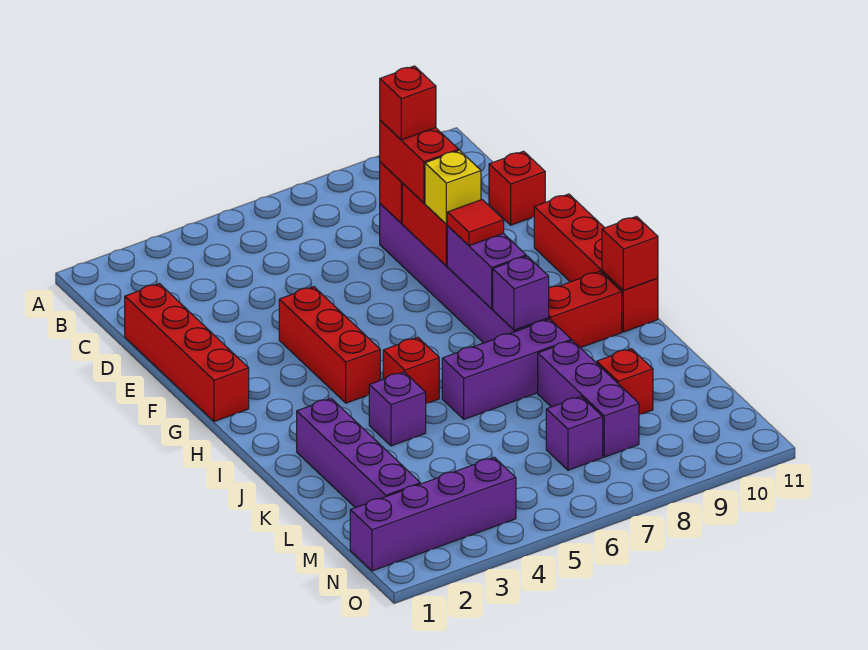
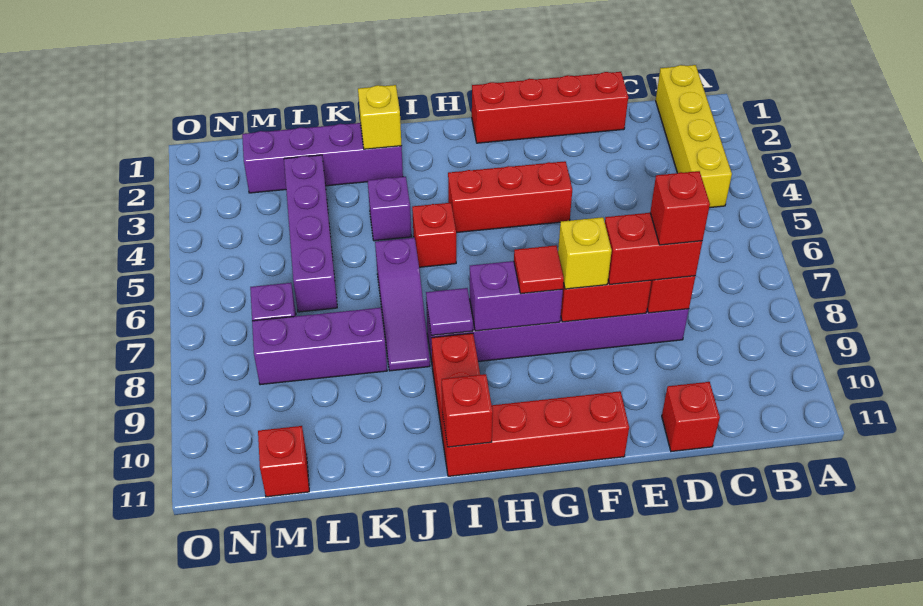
none -> yellow brick B1:B4 level 1
purple brick I8 level 2 -> purple tile I8 level 2
none -> yellow brick J2 level 2
purple brick J6:J8 level 1 -> purple slope J6:J8 level 1 top 6
red brick L9 level 1 -> red brick M11 level 1
purple brick N1:N4 level 1 -> purple brick L3:L6 level 1

